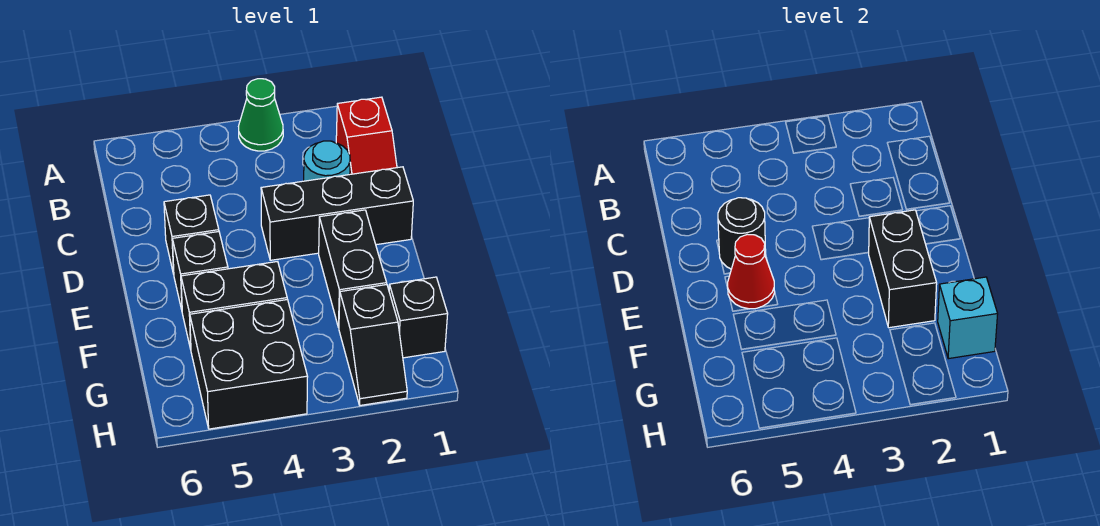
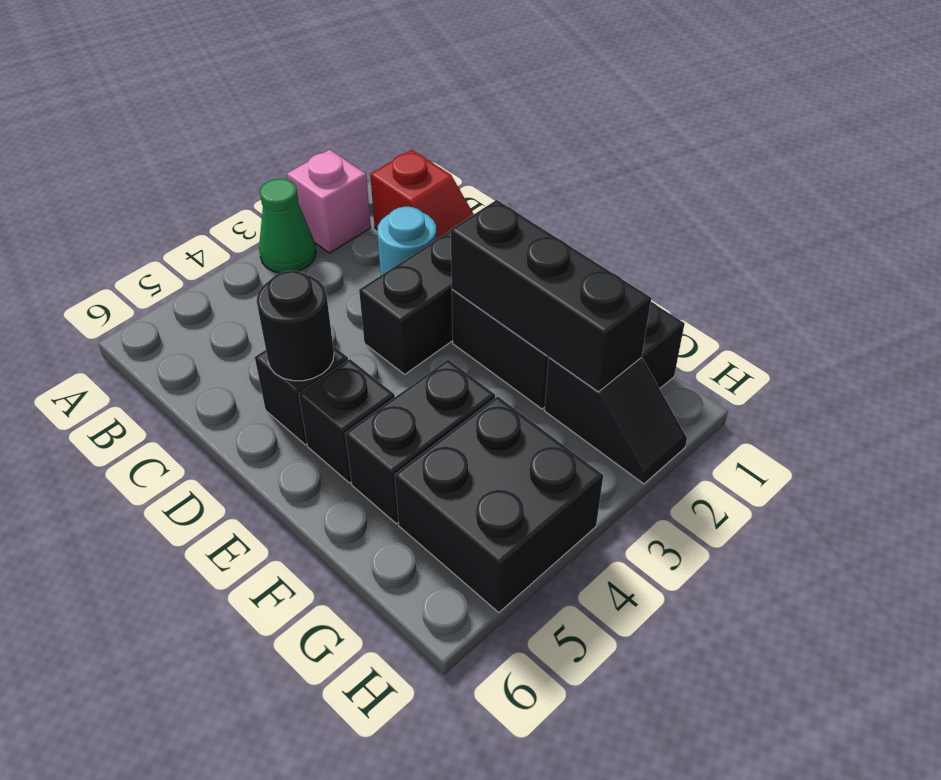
none -> pink brick A2 level 1
black brick E2:F2 level 2 -> black brick E2:G2 level 2
red cone E5 level 2 -> none
cyan brick G1 level 2 -> none

